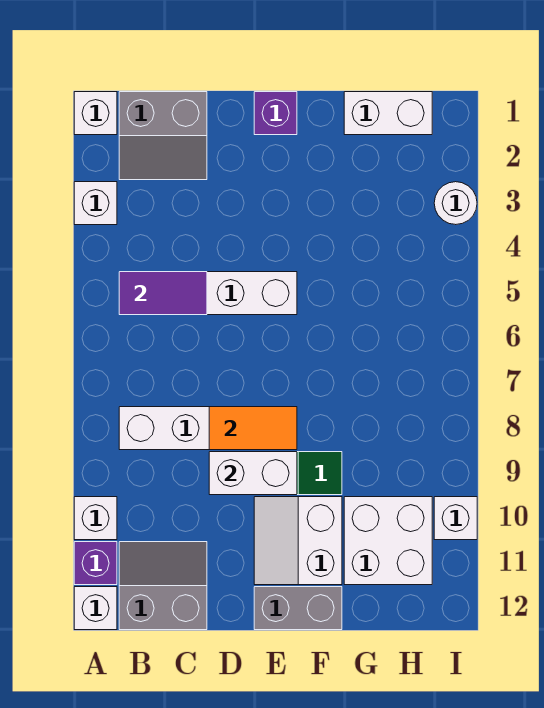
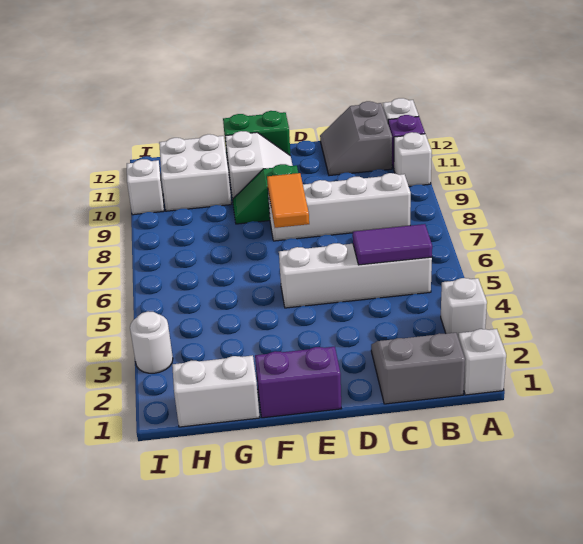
grey slope B11:C12 level 1 top 12 -> grey slope B11:C12 level 1 top B
orange tile D8:E8 level 2 -> orange tile E7:E8 level 2
white brick D9:E9 level 2 -> none
purple brick E1 level 1 -> purple brick E1:F1 level 1
grey brick E12:F12 level 1 -> green brick E12:F12 level 1

